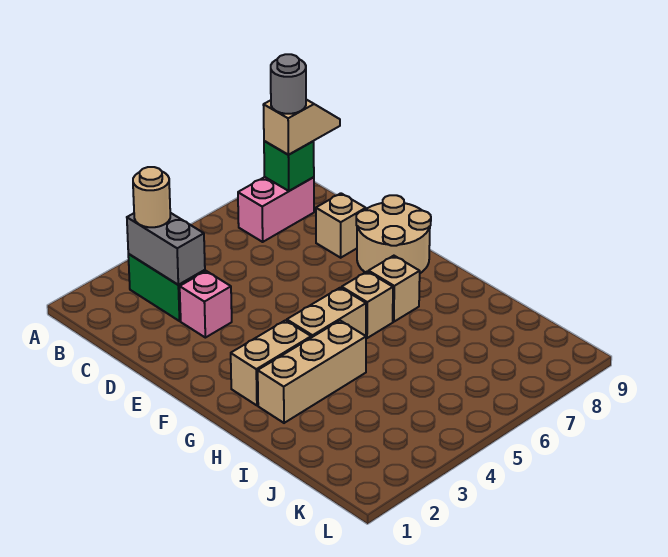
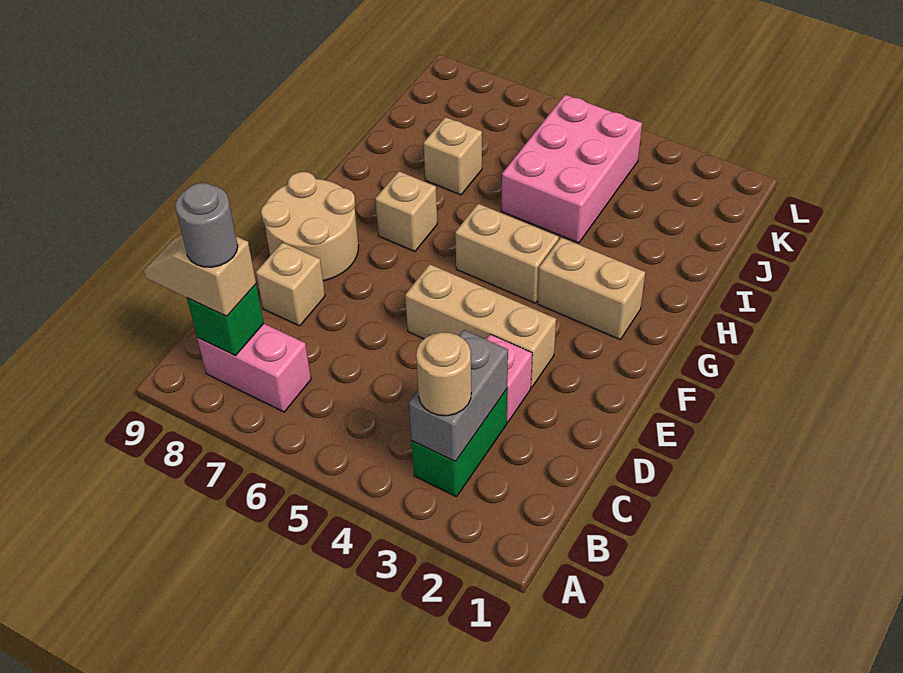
tan brick G6 level 1 -> tan brick I7 level 1
tan brick H2:H4 level 1 -> tan brick E3:E5 level 1
none -> pink brick I4:K5 level 1

